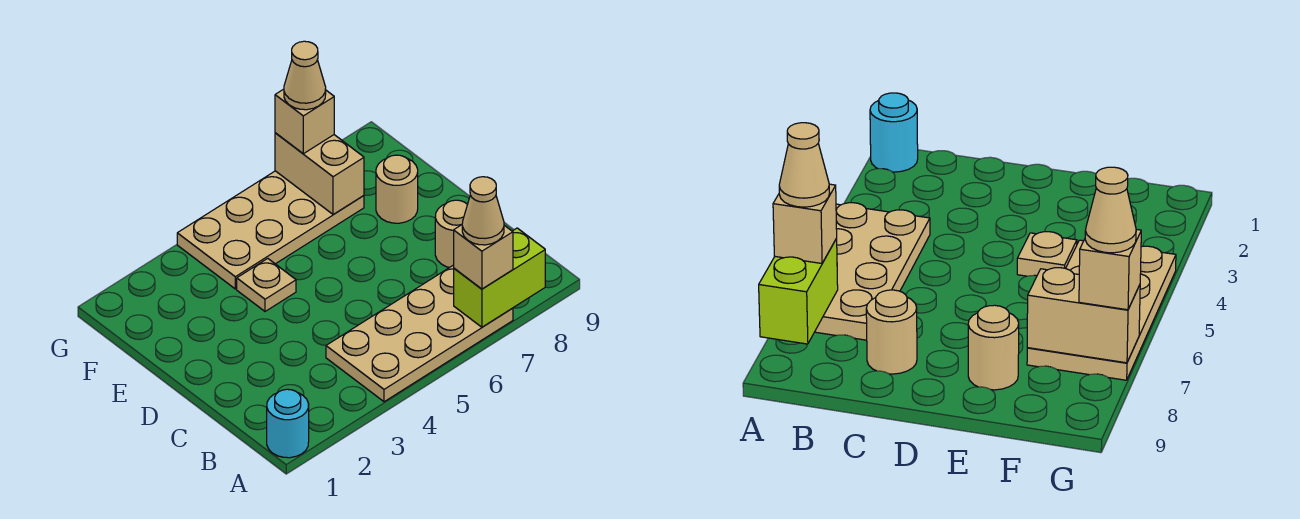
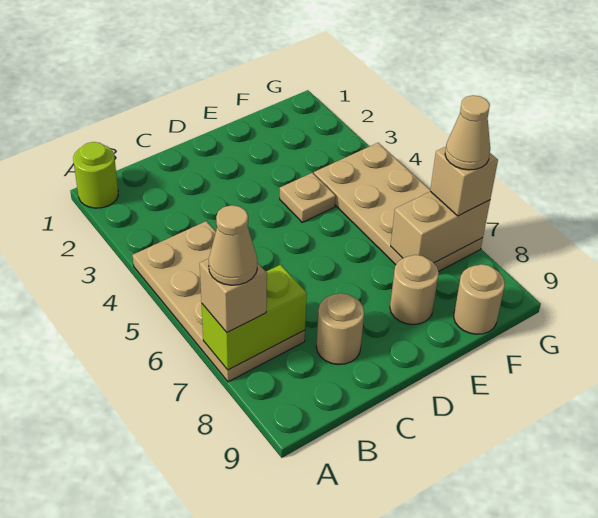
cyan round brick A1 level 1 -> lime round brick A1 level 1
lime brick A7:A8 level 2 -> lime brick A7:B7 level 2
none -> tan round brick F9 level 1

